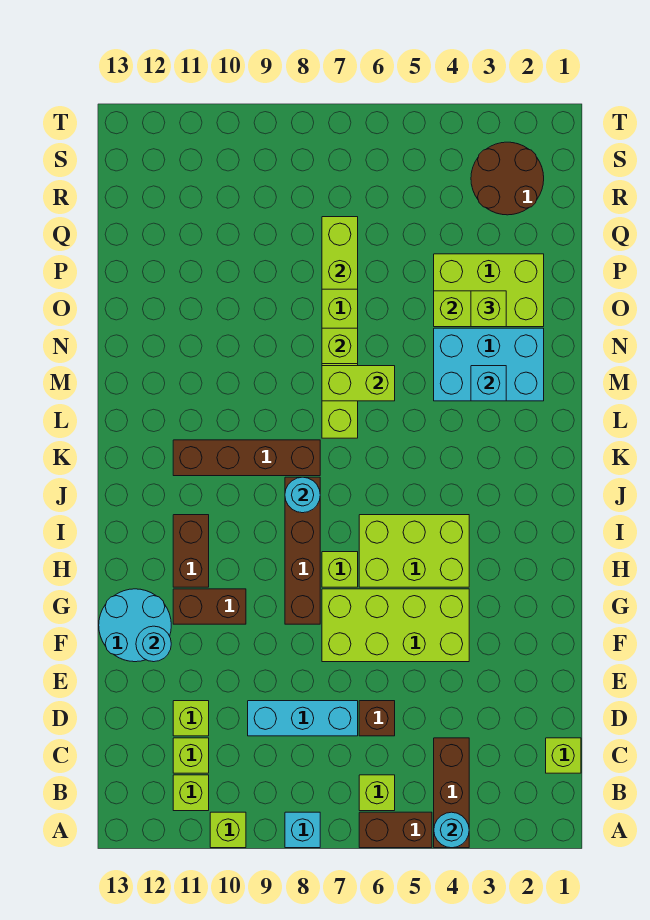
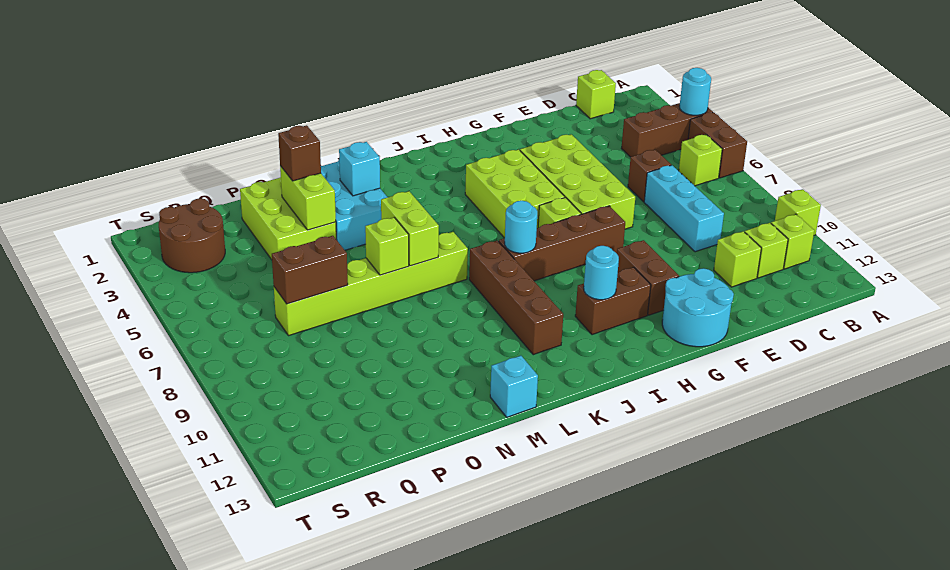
cyan brick A8 level 1 -> cyan brick M13 level 1
cyan round brick F12 level 2 -> cyan round brick I11 level 2
lime brick O3 level 3 -> brown brick O3 level 3
lime brick P7:Q7 level 2 -> brown brick P7:Q7 level 2

